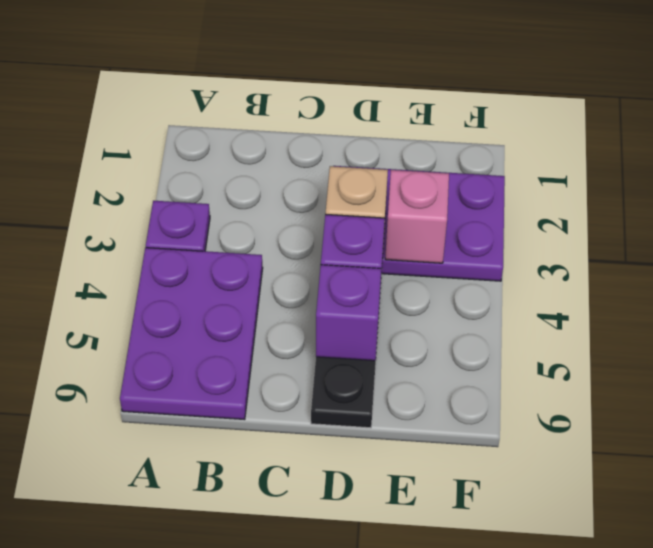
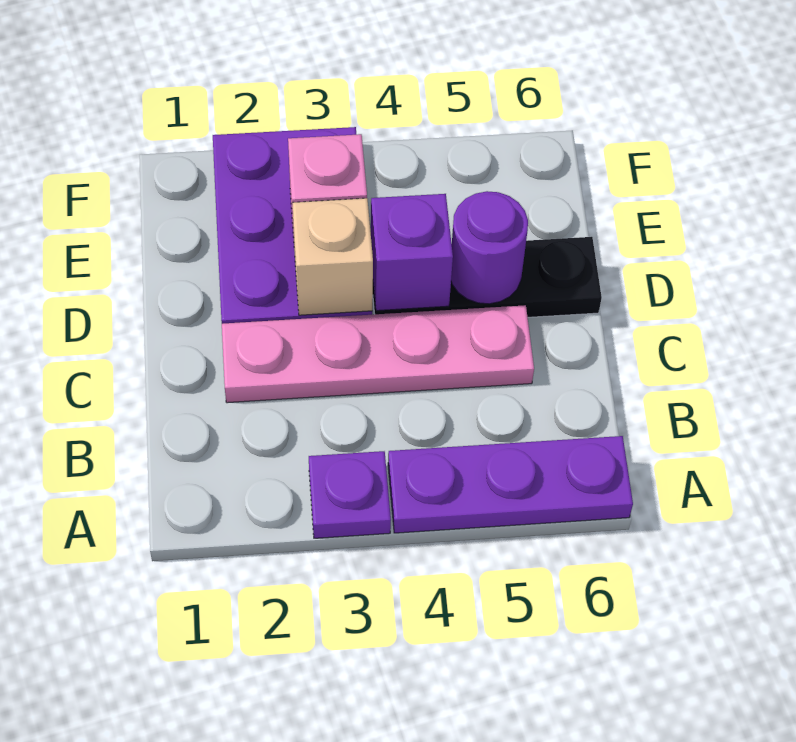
purple plate A4:B6 level 1 -> purple plate A4:A6 level 1
none -> pink plate C2:C5 level 1
purple brick D5 level 2 -> purple round brick D5 level 2

